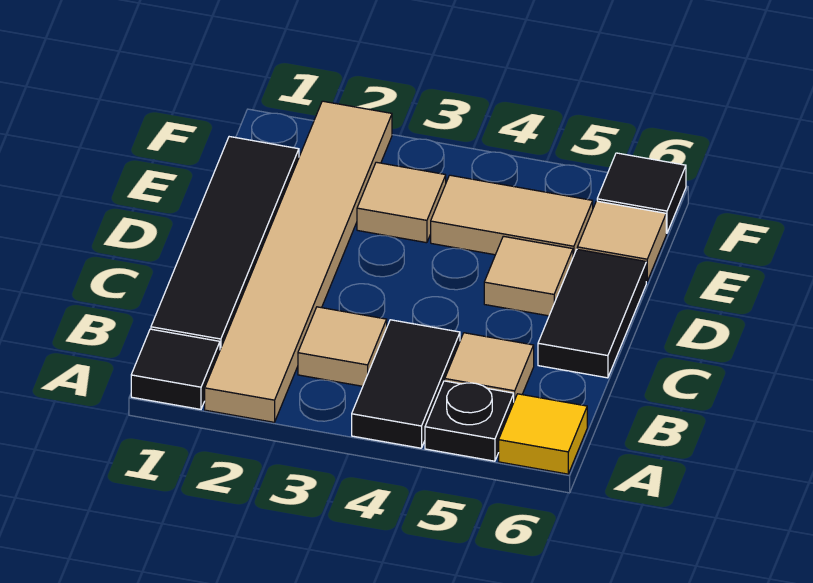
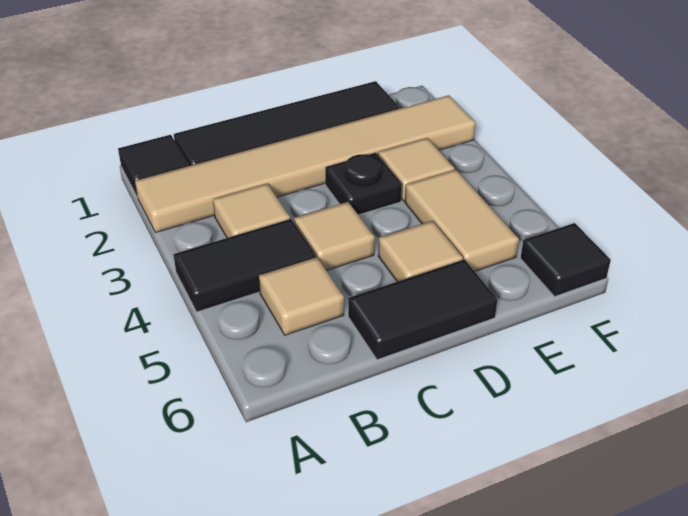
black plate A5 level 1 -> black plate D3 level 1
yellow tile A6 level 1 -> none
tan tile E6 level 1 -> tan tile C4 level 1

